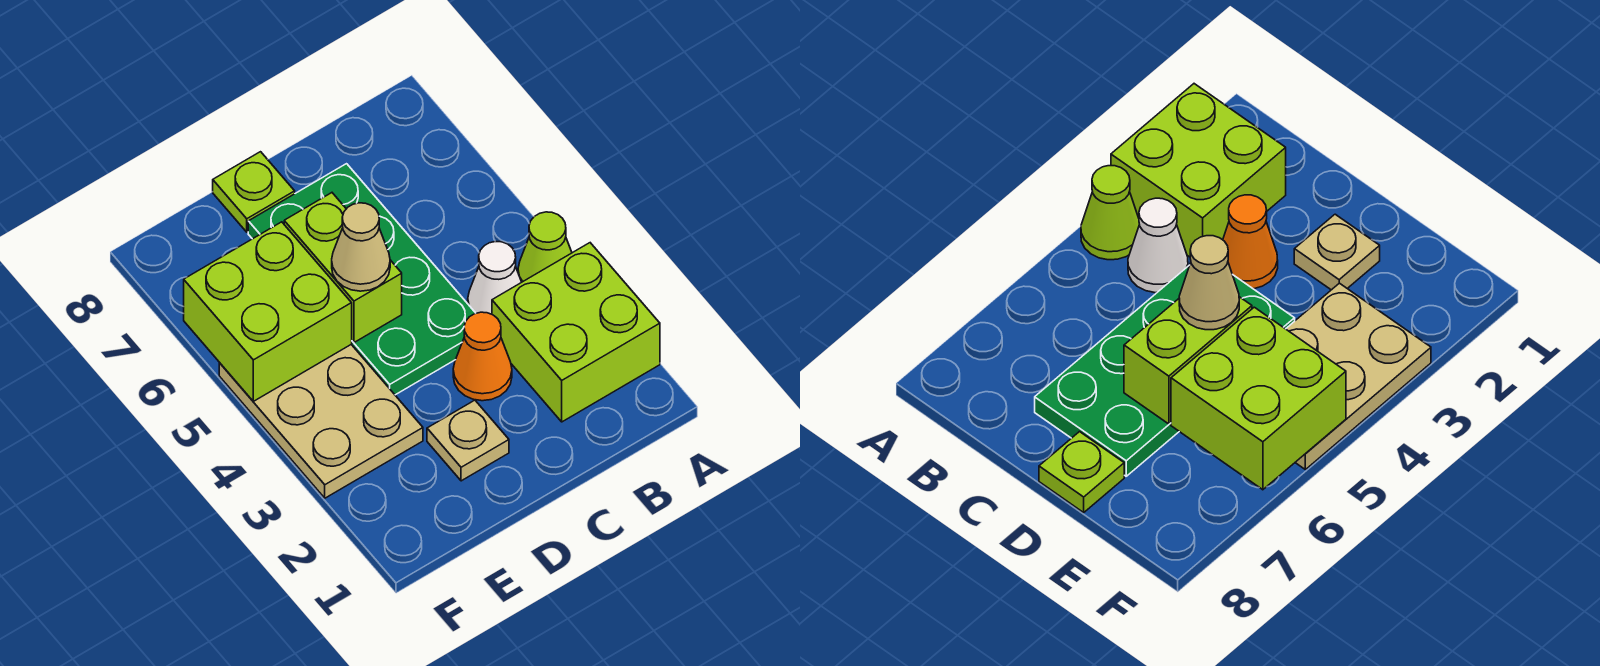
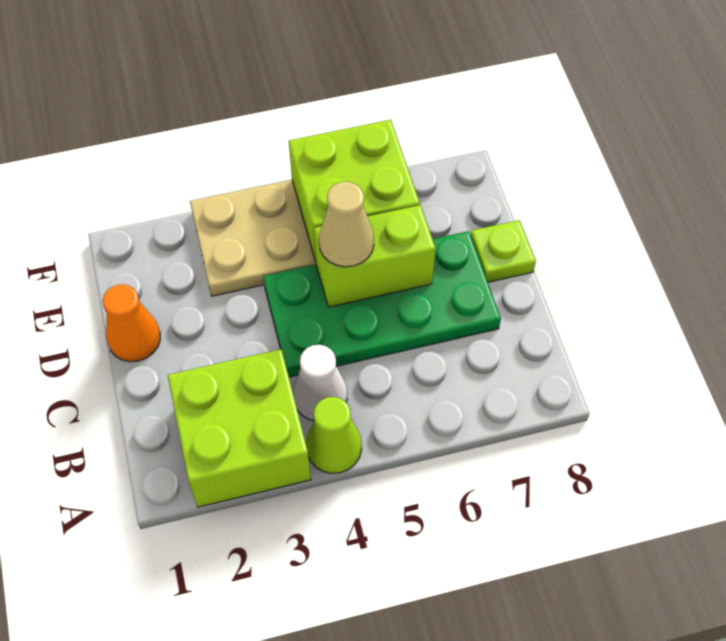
orange cone C3 level 1 -> orange cone D1 level 1
tan plate D2 level 1 -> none

